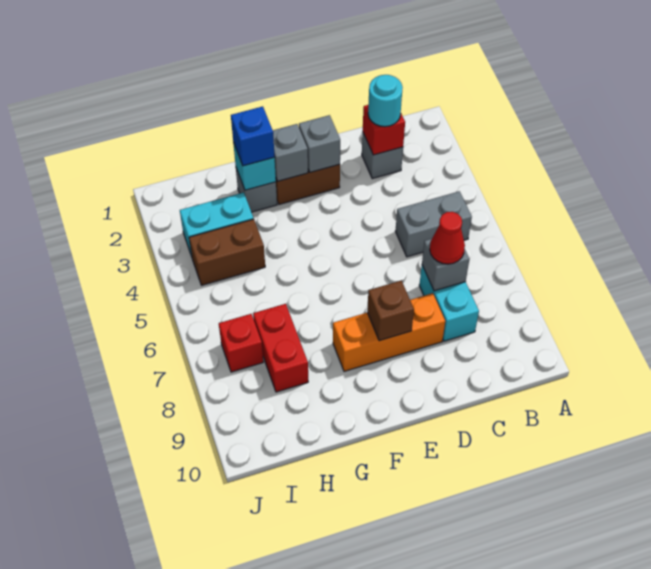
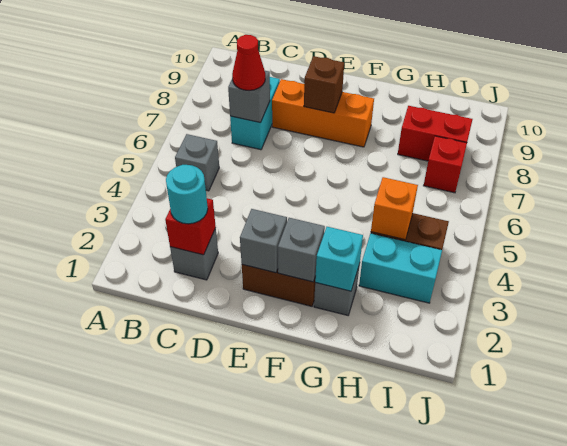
grey brick B5:C5 level 1 -> grey brick B5 level 1
blue brick G2 level 3 -> none
none -> orange brick H4 level 2
red brick H7:H8 level 1 -> red brick H8:I8 level 1

